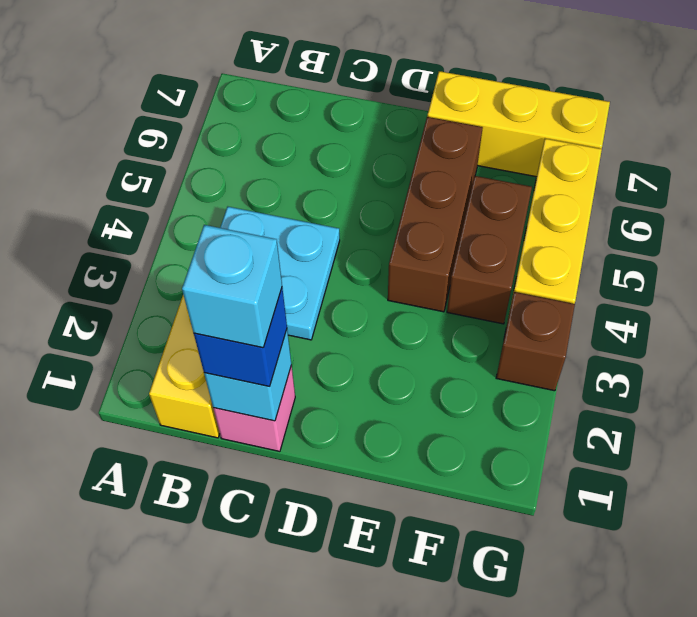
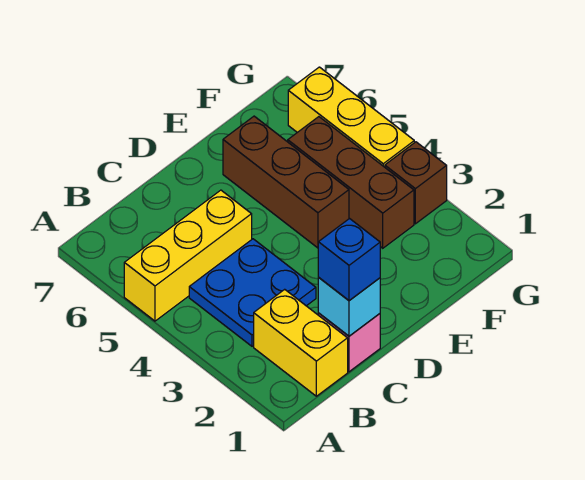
cyan plate B3:C4 level 1 -> blue plate B3:C4 level 1
cyan brick C1 level 4 -> none
yellow brick E7:G7 level 1 -> yellow brick A5:C5 level 1
brown brick F4:F5 level 1 -> brown brick F3:F5 level 1

